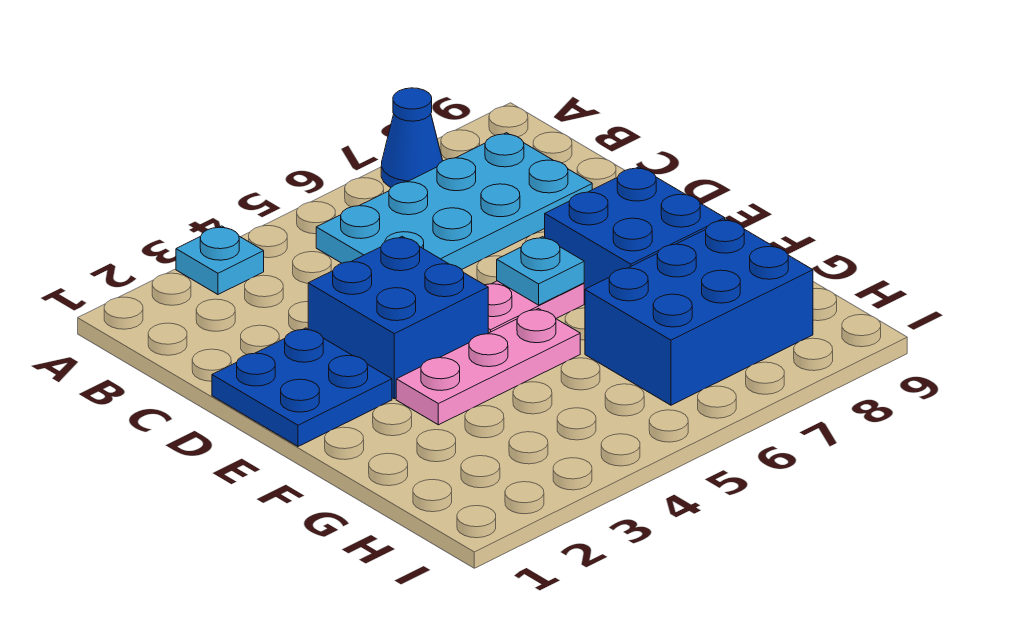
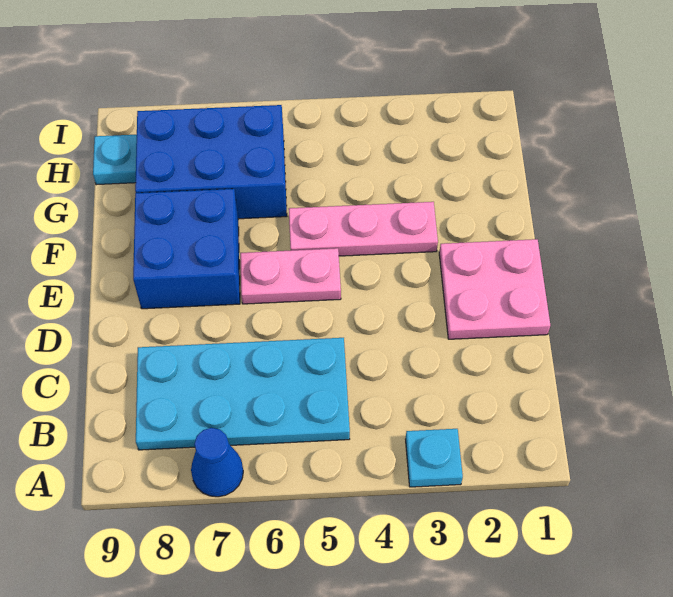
blue plate D1:E2 level 1 -> pink plate D1:E2 level 1
blue brick D3:E4 level 1 -> none
cyan plate E6 level 2 -> cyan plate H9 level 1

